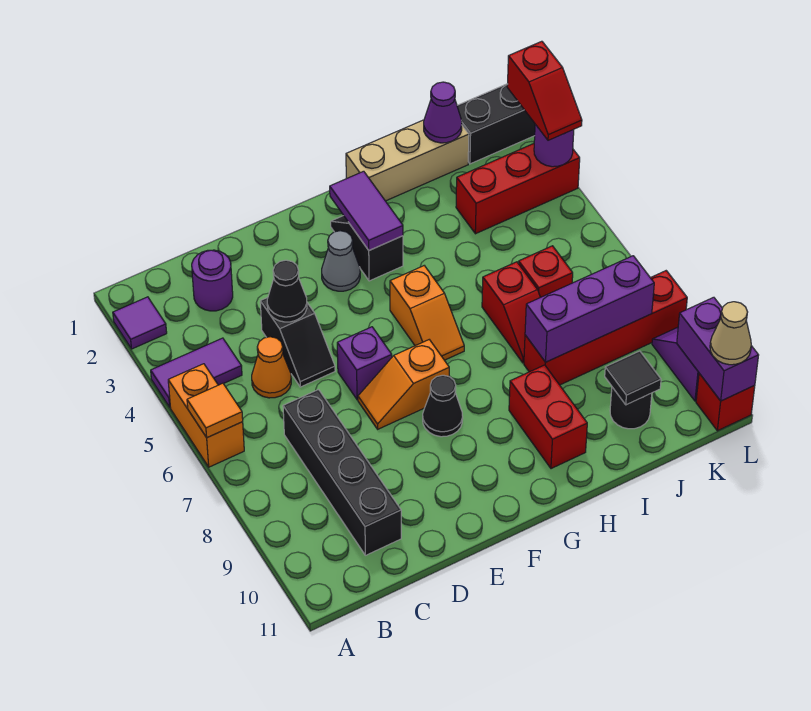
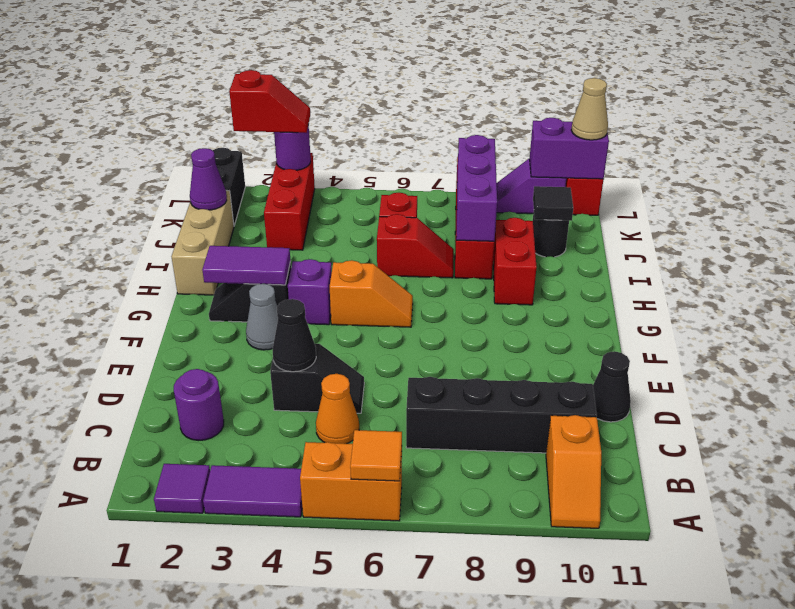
purple tile A4:B4 level 1 -> purple tile A3:A4 level 1
purple brick E6 level 1 -> purple brick G4 level 1
orange slope E7:F7 level 1 top F -> orange slope A10:B10 level 1 top B
black cone F8 level 1 -> black cone D11 level 1
red brick H9:H10 level 1 -> red brick H9:I9 level 1

